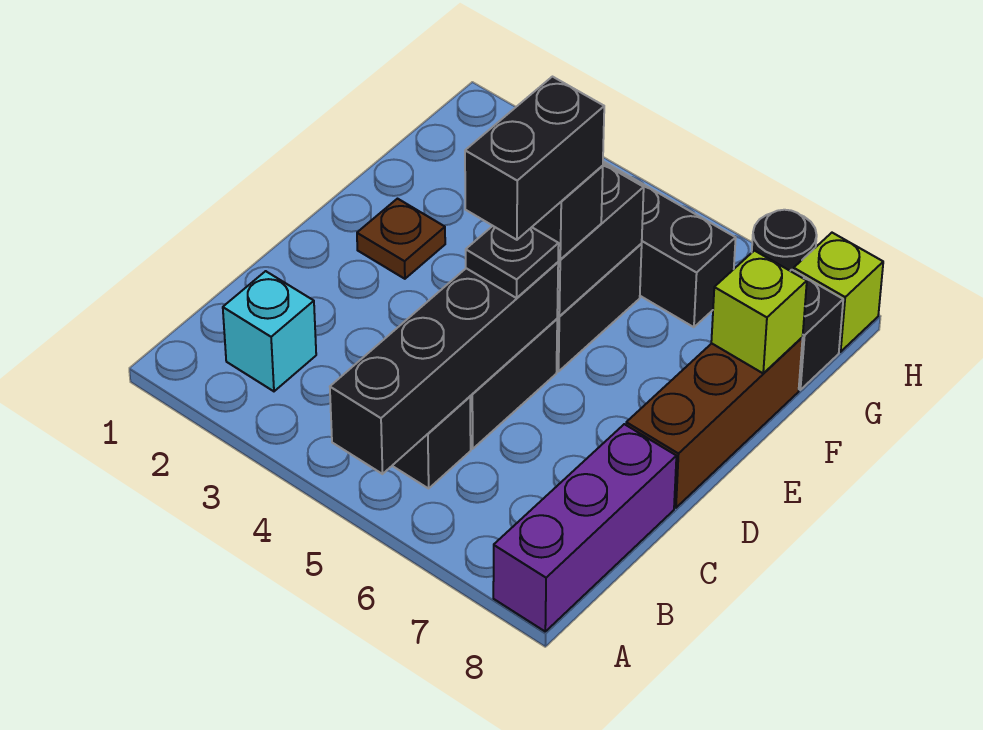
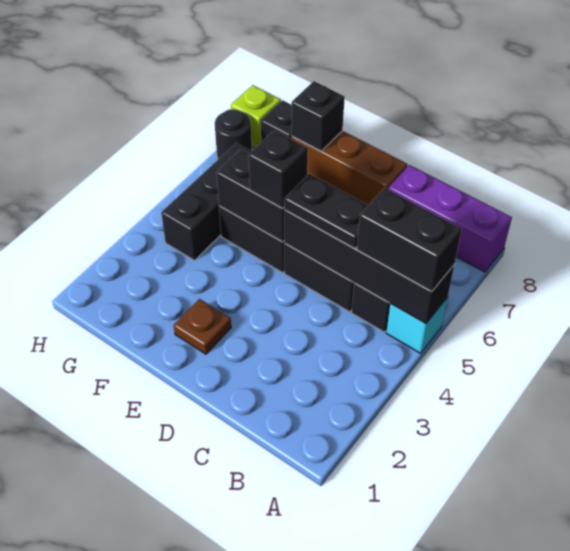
cyan brick B2 level 1 -> cyan brick A5 level 1
black plate D5 level 3 -> black plate C5:D5 level 3
black brick D5:E5 level 4 -> black brick A5:B5 level 3
lime brick F8 level 2 -> black brick F8 level 2

